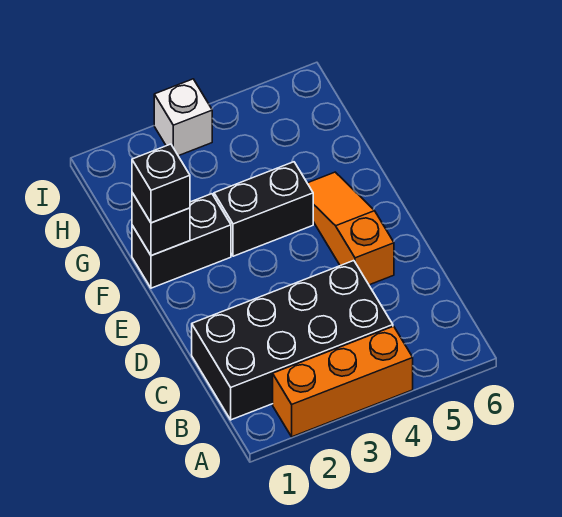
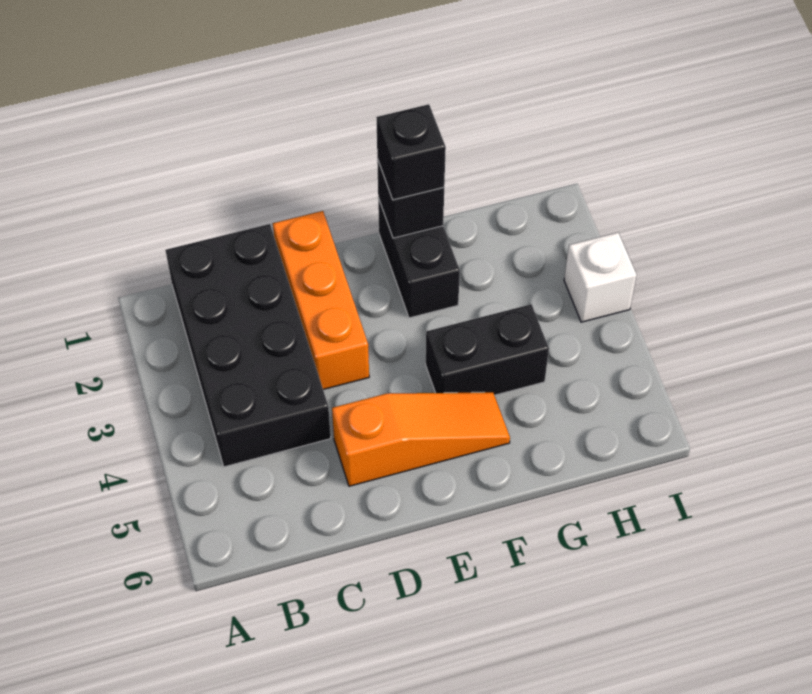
orange brick A2:A4 level 1 -> orange brick D1:D3 level 1
black brick F3:F4 level 1 -> black brick F4:G4 level 1

